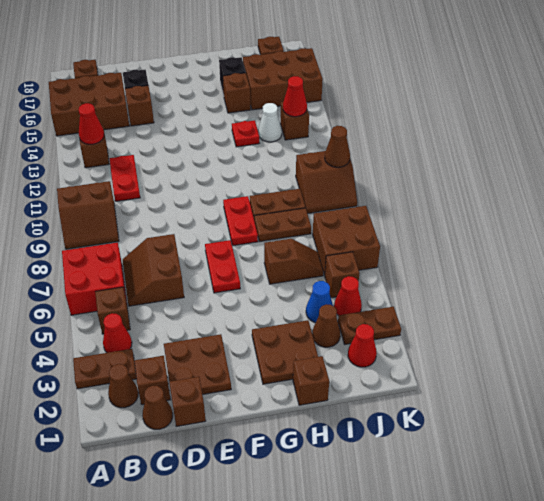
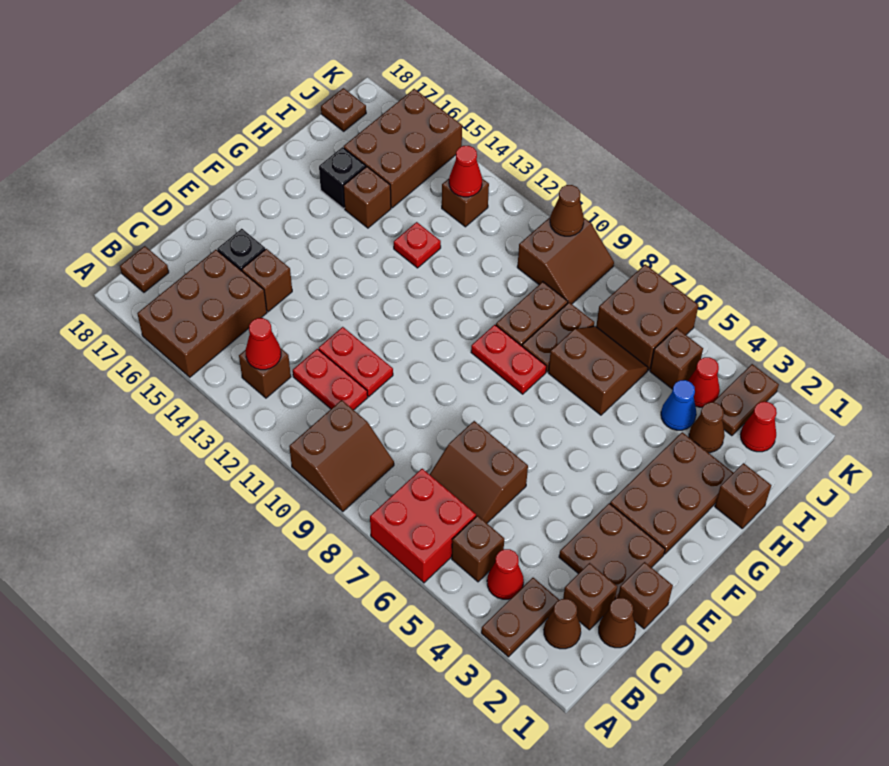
red plate F6:F7 level 1 -> red plate D11:D12 level 1
brown plate G2:H3 level 1 -> brown plate F2:H3 level 1
brown slope H6:I6 level 1 top H -> brown slope H6:I7 level 1 top H
white cone I13 level 1 -> none

